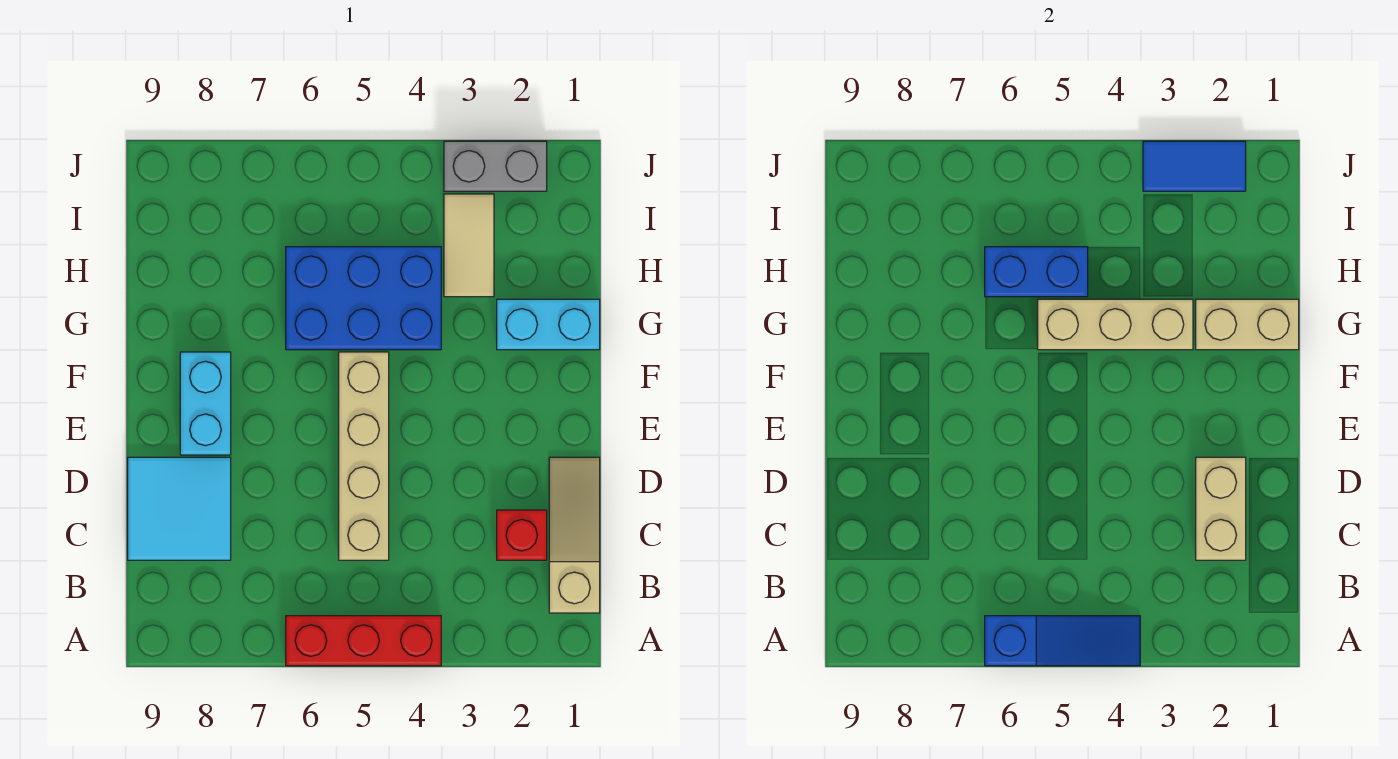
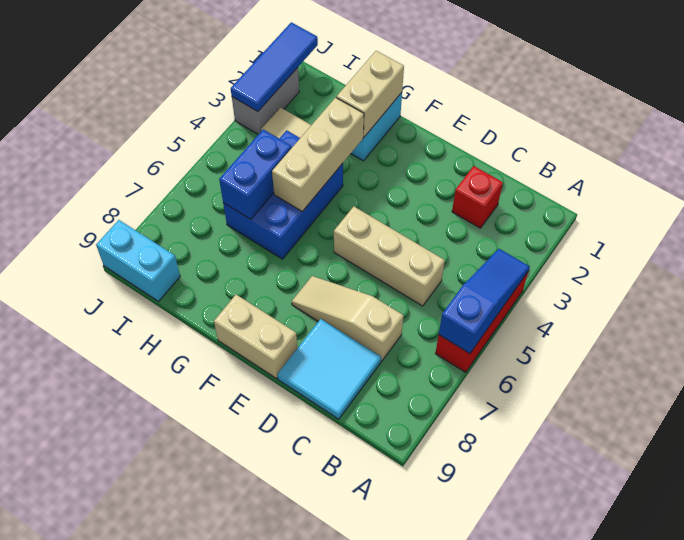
tan slope B1:D1 level 1 top B -> tan slope C7:E7 level 1 top C
tan brick C2:D2 level 2 -> tan brick E9:F9 level 1
tan brick C5:F5 level 1 -> tan brick C5:E5 level 1
cyan brick E8:F8 level 1 -> cyan brick I9:J9 level 1
blue tile J2:J3 level 2 -> blue tile J1:J3 level 2

